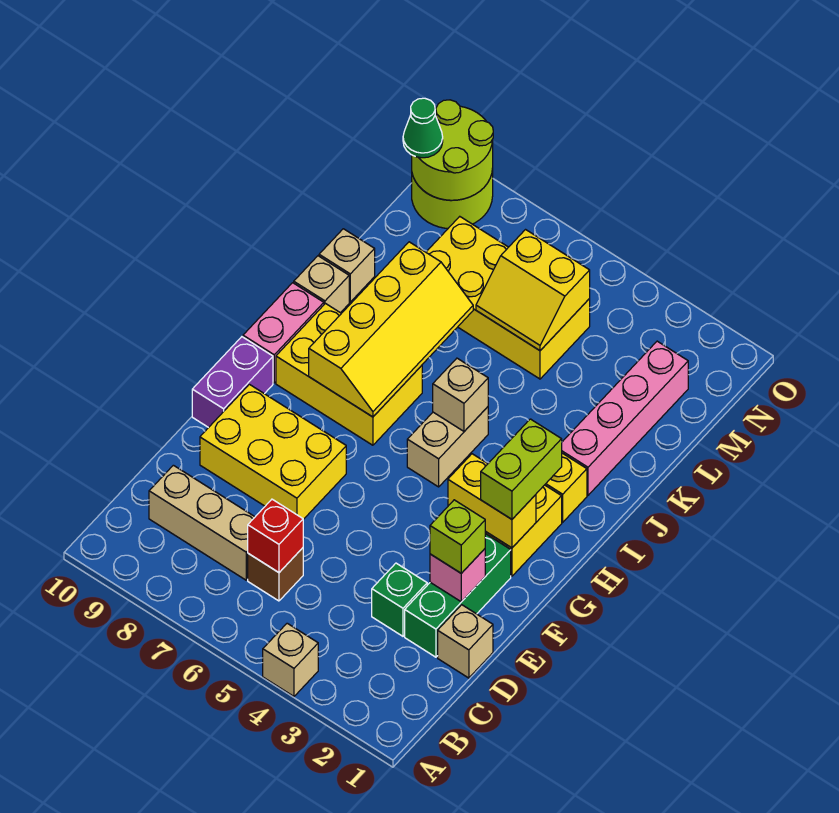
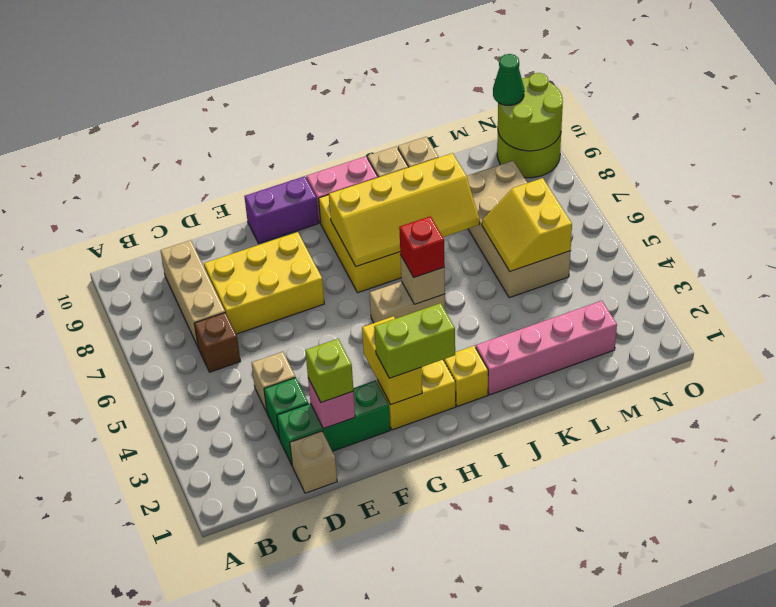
tan brick A4 level 1 -> tan brick D4 level 1
red brick C6 level 2 -> red brick I5 level 3
yellow brick E7:F9 level 1 -> yellow brick D7:F8 level 1
yellow brick L5:M8 level 1 -> tan brick L5:M8 level 1

